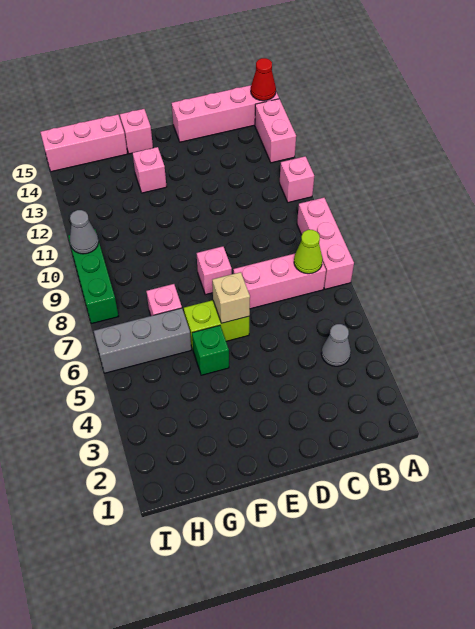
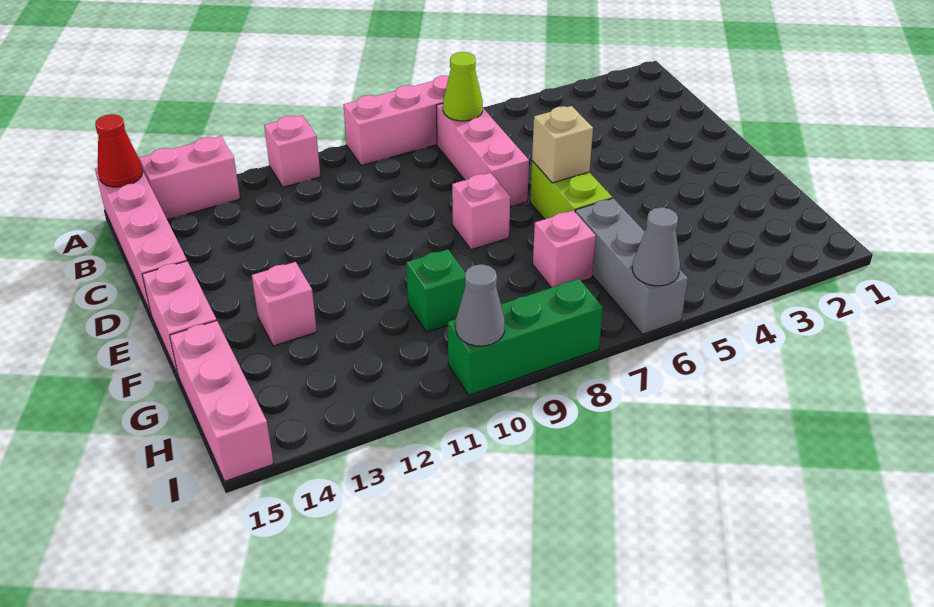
grey cone B4 level 1 -> grey cone I6 level 2
green brick F5 level 1 -> green brick G10 level 1
pink brick F15 level 1 -> pink brick E15:F15 level 1

